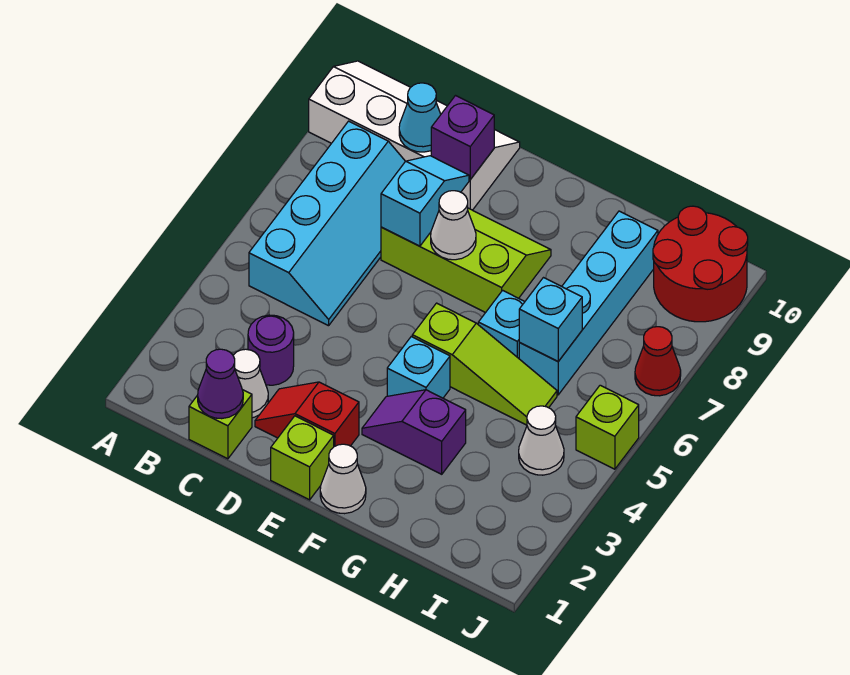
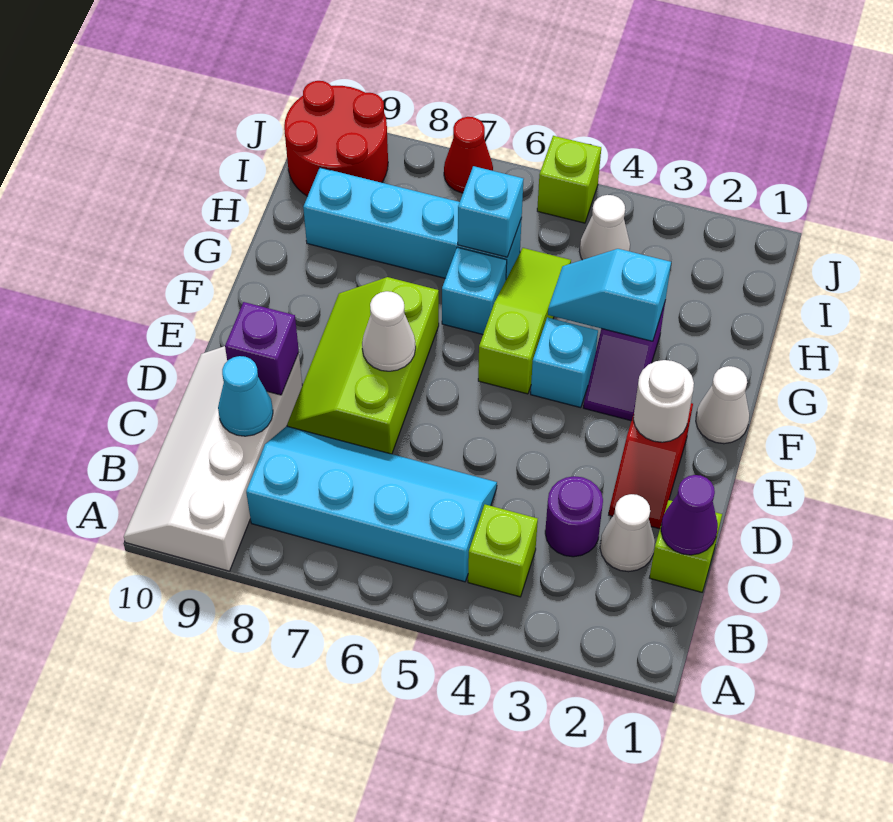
cyan slope D7:D8 level 2 top 7 -> cyan slope G3:G4 level 2 top 3
lime brick E1 level 1 -> lime brick B4 level 1
none -> white round brick E2 level 2

